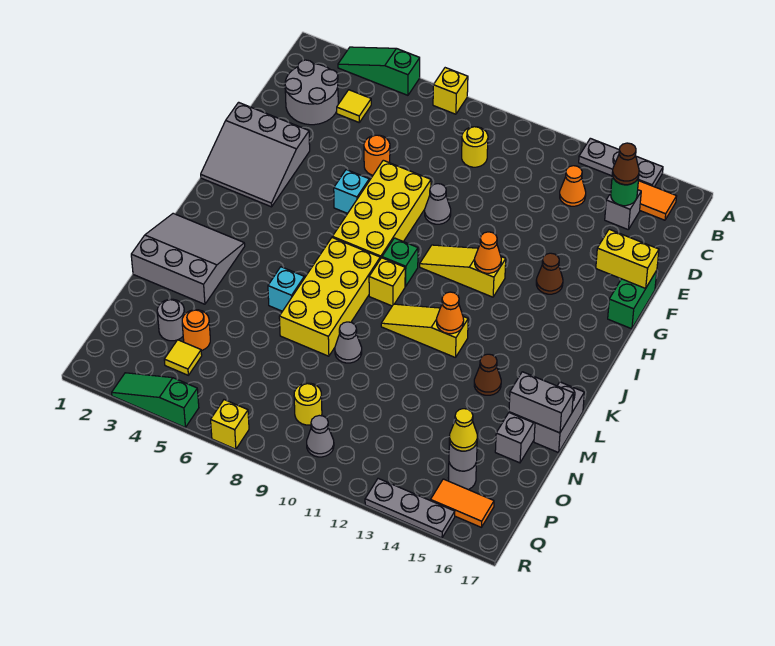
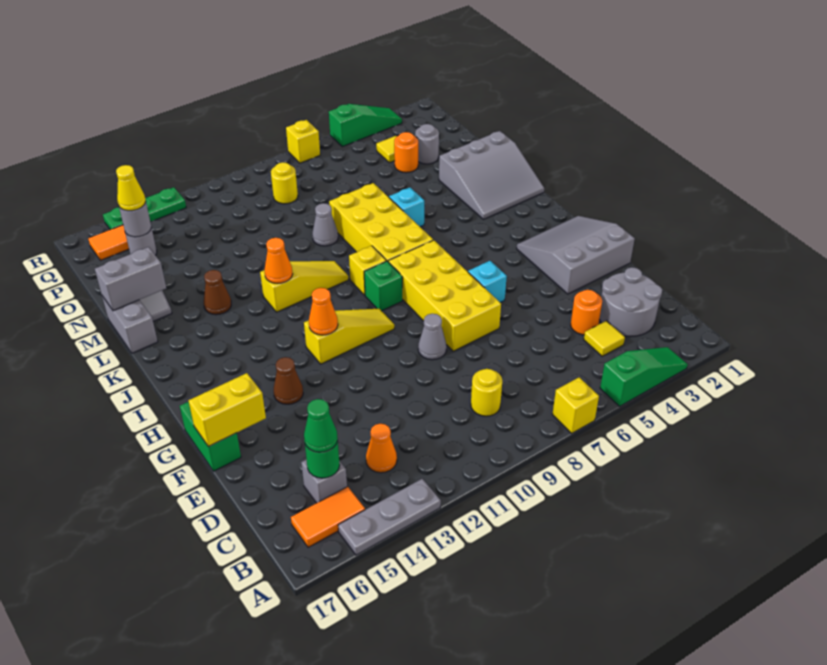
brown cone C15 level 3 -> green cone C15 level 3
orange round brick E6 level 1 -> orange round brick D4 level 1
grey cone Q10 level 1 -> none
grey plate R13:R15 level 1 -> green plate R13:R15 level 1

